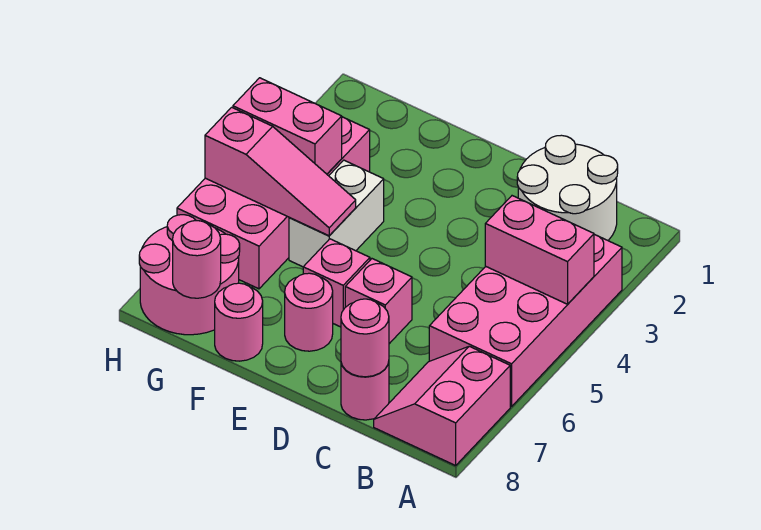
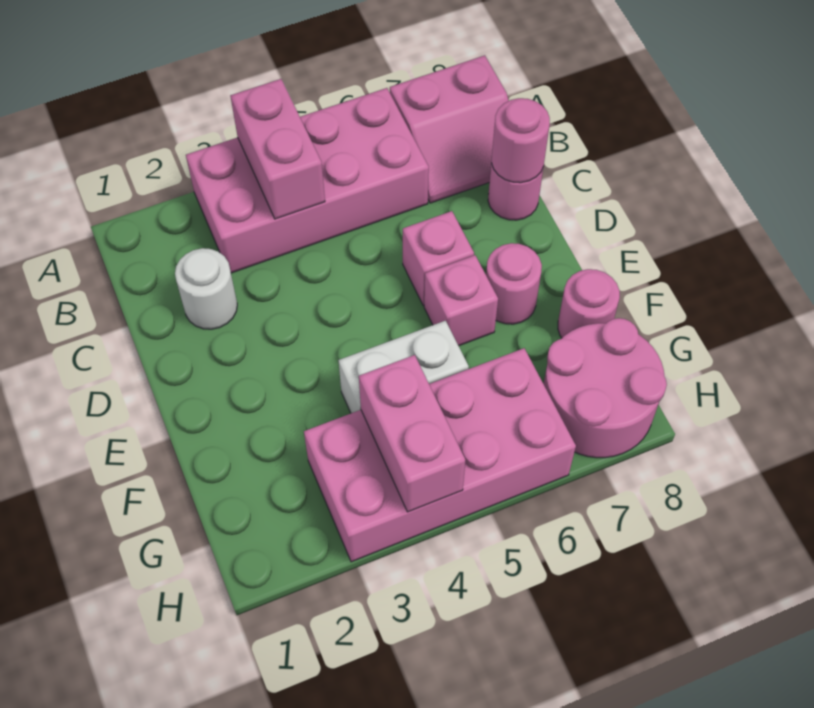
white round brick B1:C2 level 1 -> white round brick C2 level 1
pink slope F5:H5 level 2 top H -> none
pink round brick G8 level 2 -> none

